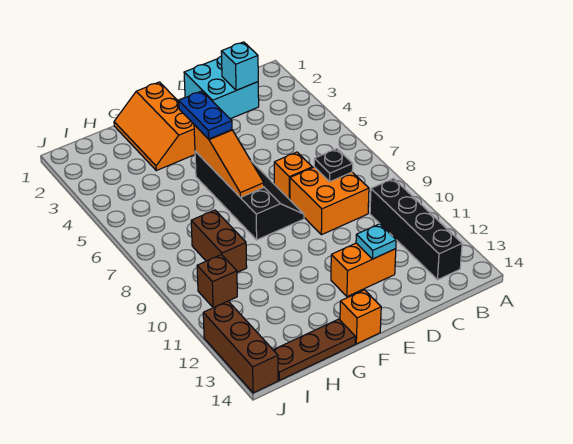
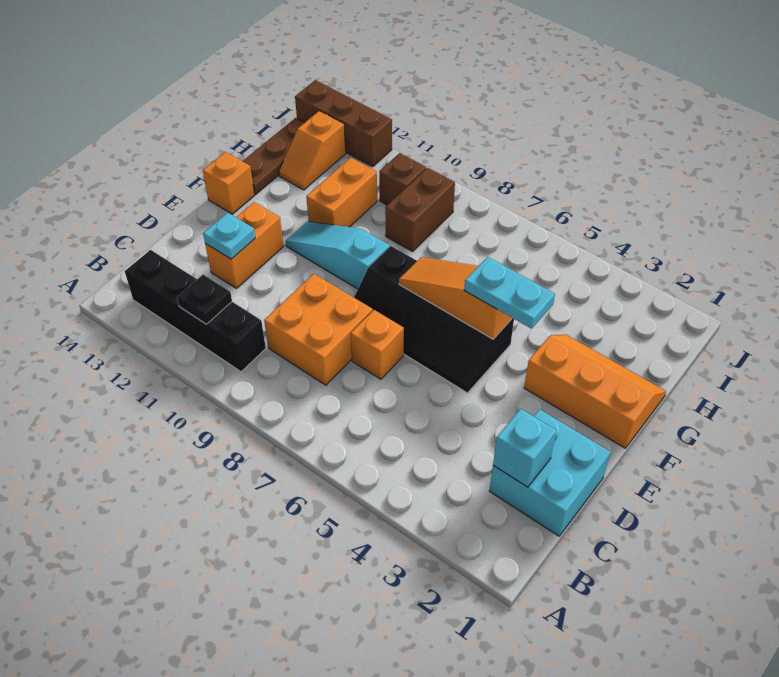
black plate C8 level 2 -> black plate B11 level 2
blue plate F4:F5 level 3 -> cyan plate F4:F5 level 3
none -> cyan slope F9:F11 level 1 top 9
none -> orange brick G11:H11 level 1
brown brick H8:H9 level 1 -> brown brick H9:I9 level 1
none -> orange slope H13:I13 level 1 top I

